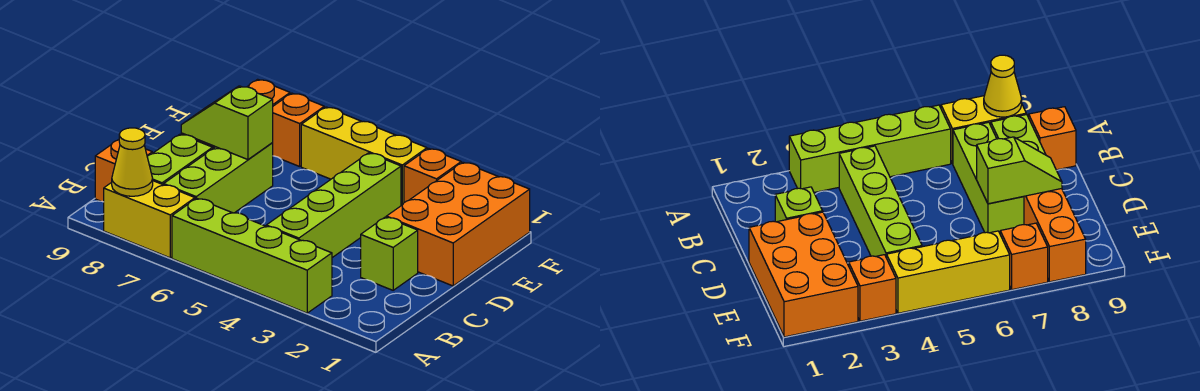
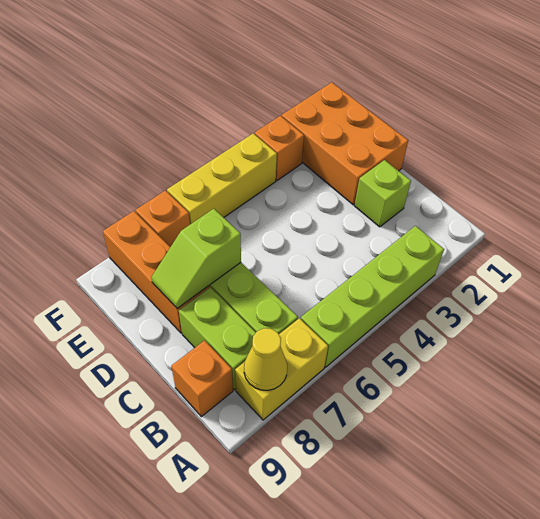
lime brick B4:E4 level 1 -> none

